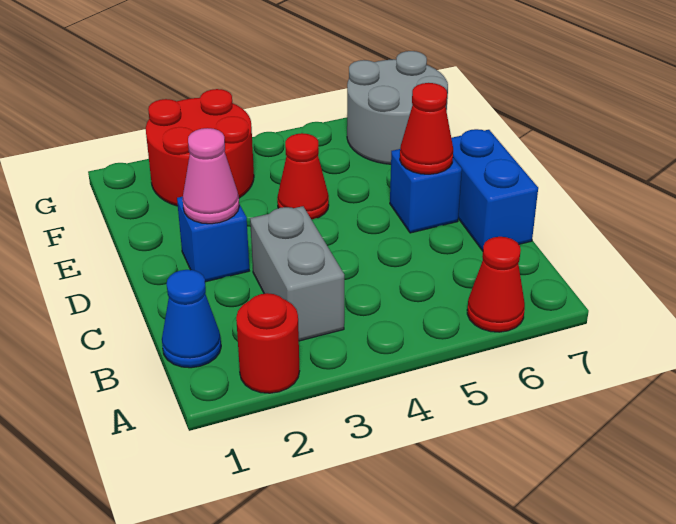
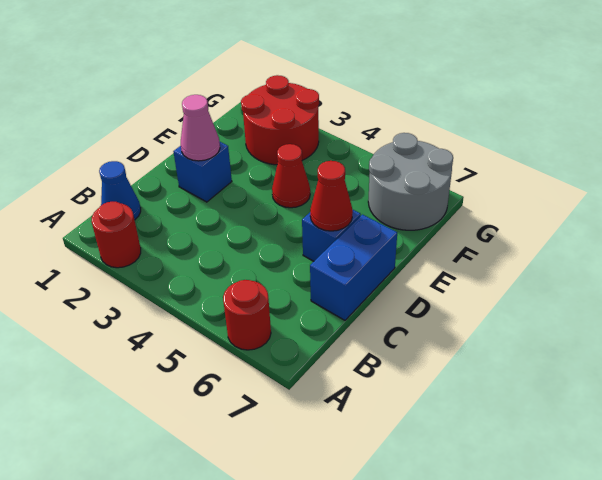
red cone A6 level 1 -> red round brick A6 level 1
grey brick B3:C3 level 1 -> none

